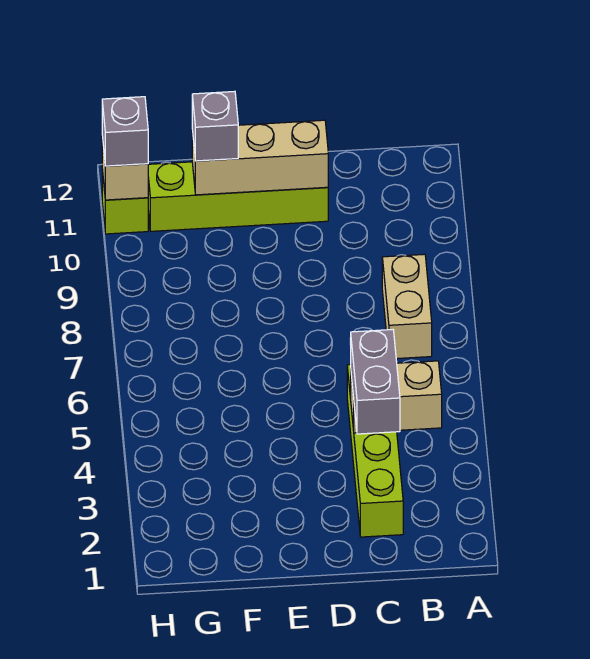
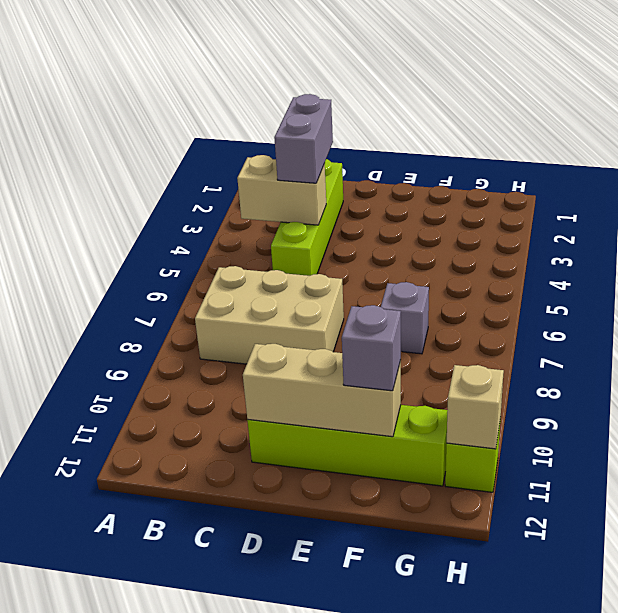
tan brick B7:B8 level 1 -> tan brick B7:D8 level 1
grey brick H11 level 3 -> grey brick F7 level 1

